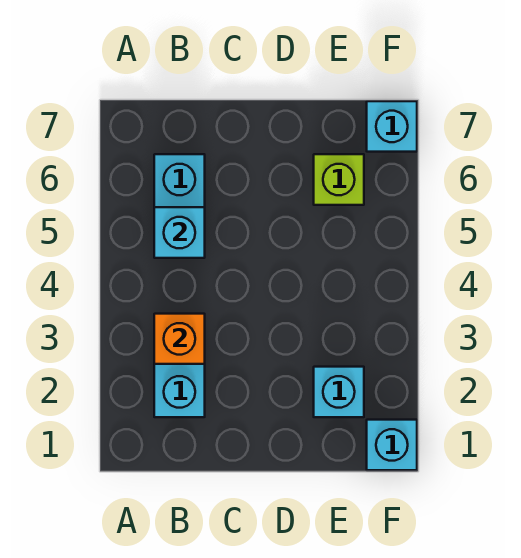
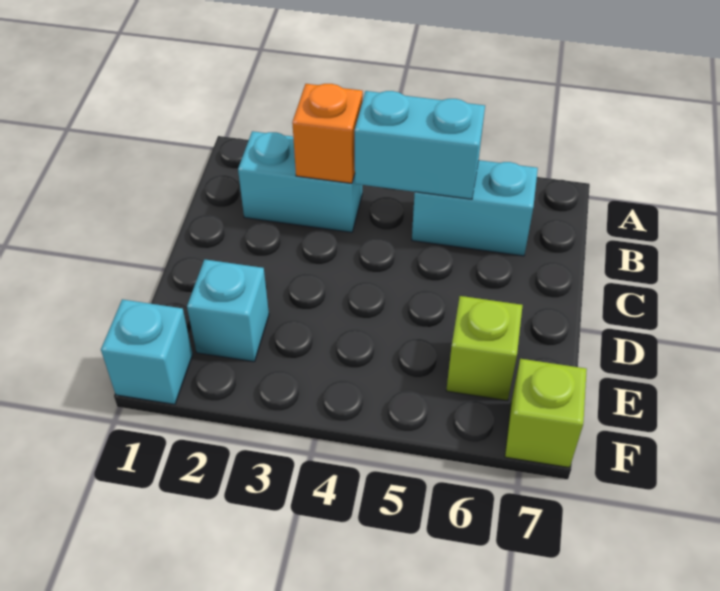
cyan brick B5 level 2 -> cyan brick B4:B5 level 2
cyan brick F7 level 1 -> lime brick F7 level 1

